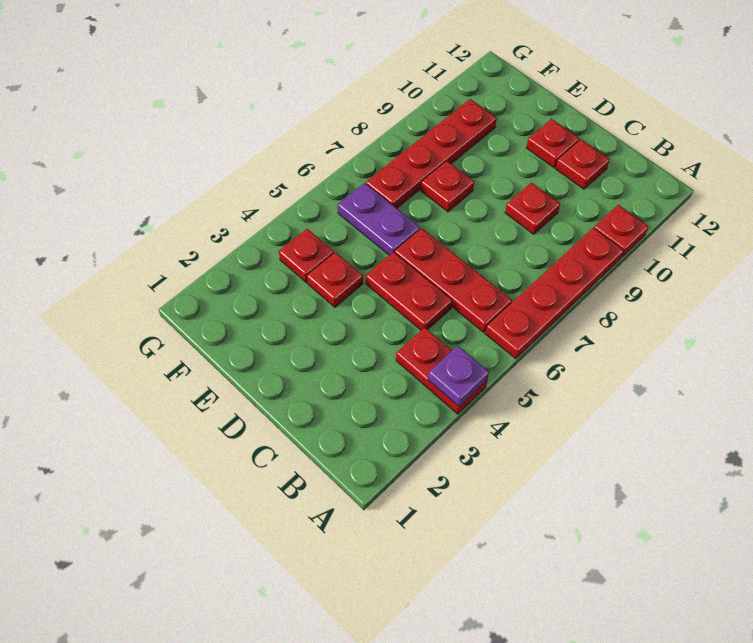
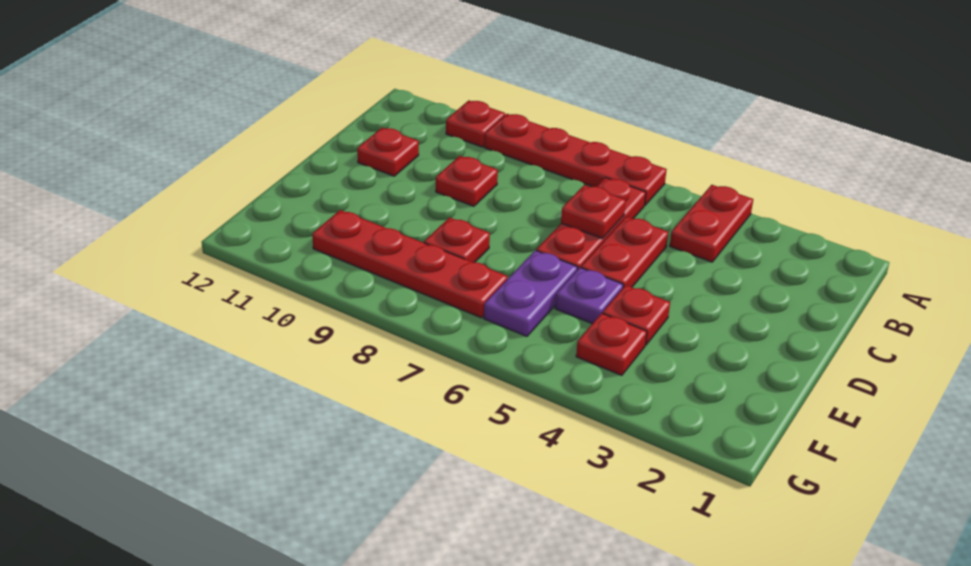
purple plate A4 level 2 -> purple plate E5 level 1
red plate D11 level 1 -> red plate C6 level 2

